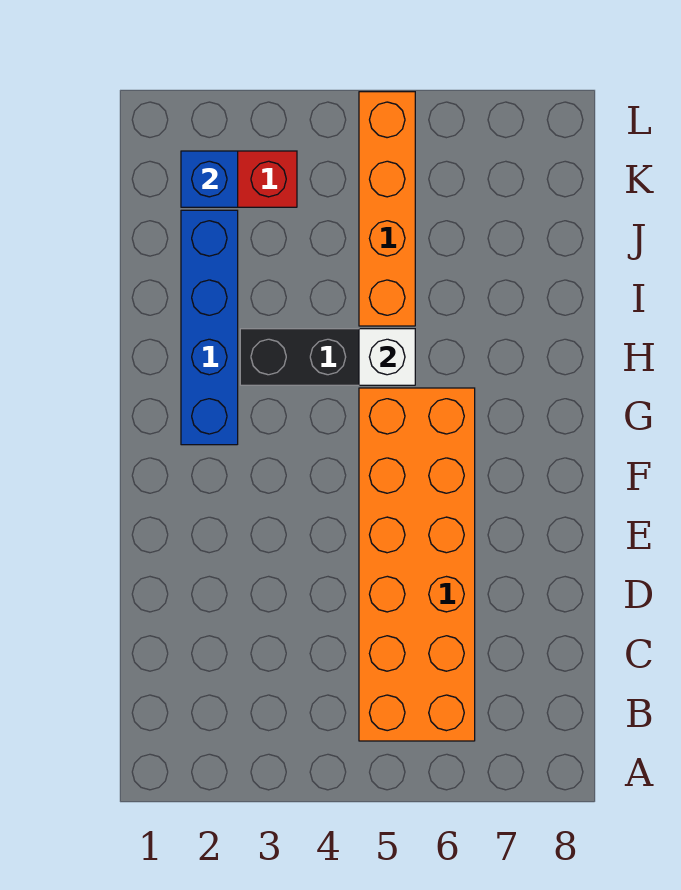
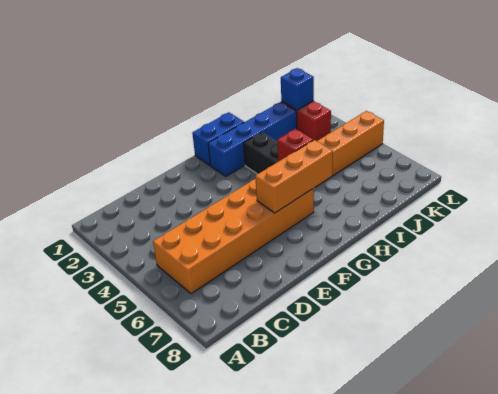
none -> orange brick F6:H6 level 2
none -> blue brick G1:H1 level 1
white brick H5 level 2 -> red brick H5 level 2

